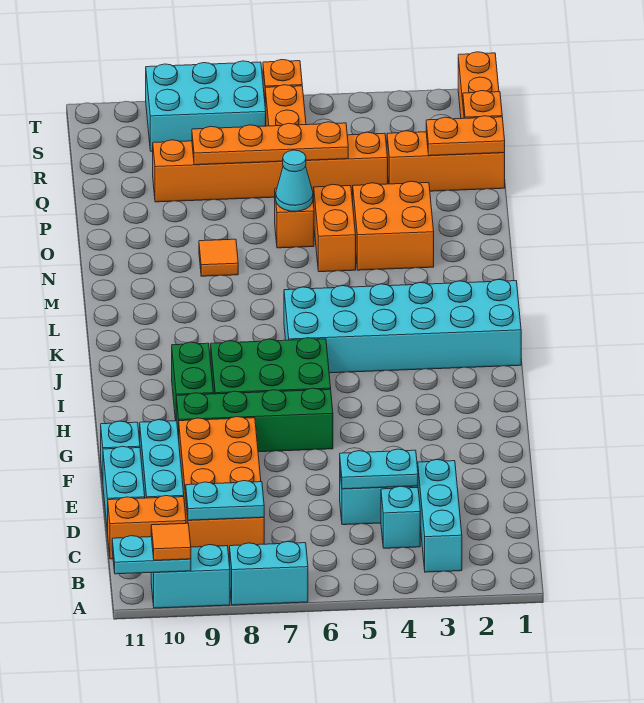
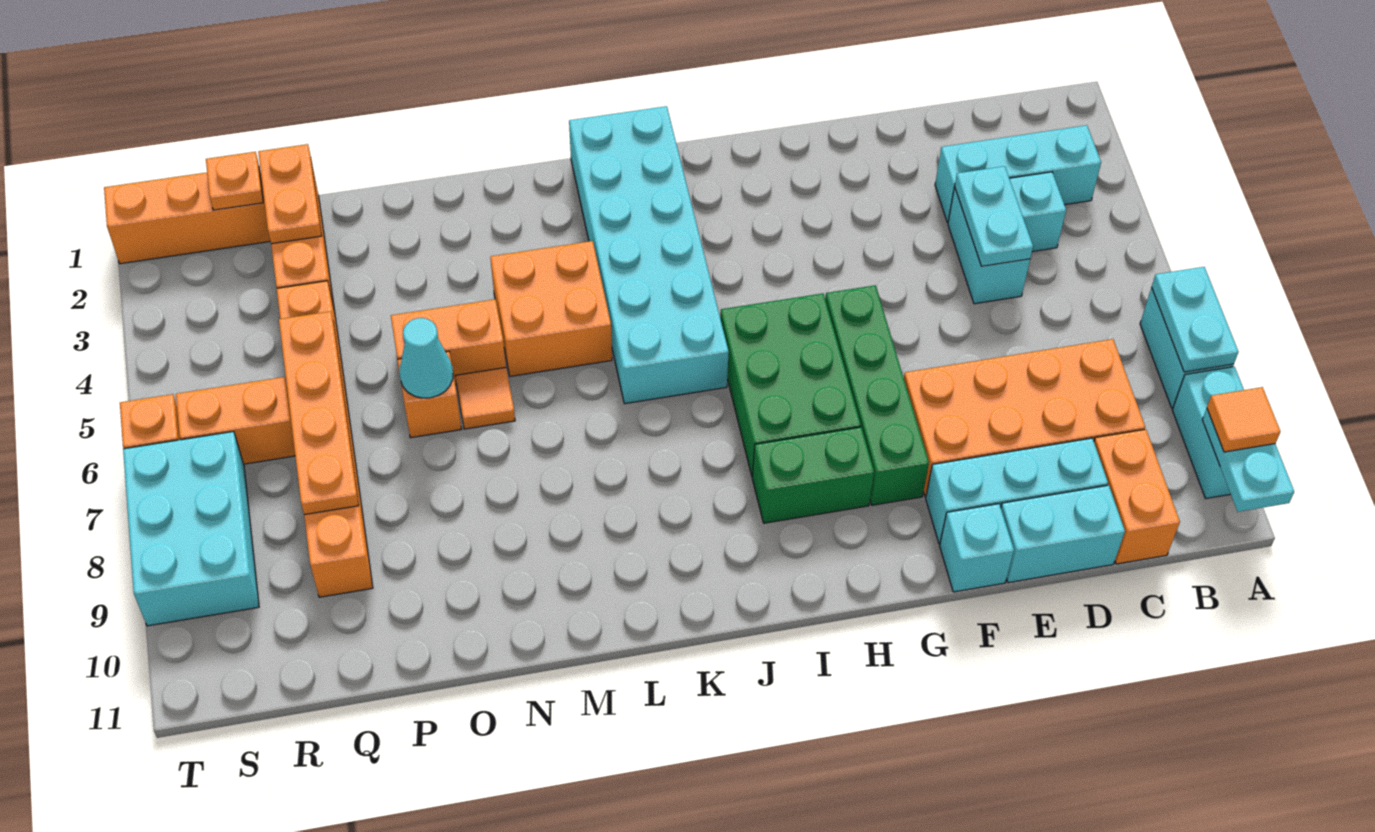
cyan plate C8:C9 level 2 -> cyan plate A7:A8 level 2
orange brick N3:O4 level 1 -> orange brick L4:M5 level 1
orange tile N8 level 1 -> orange tile N6 level 1

